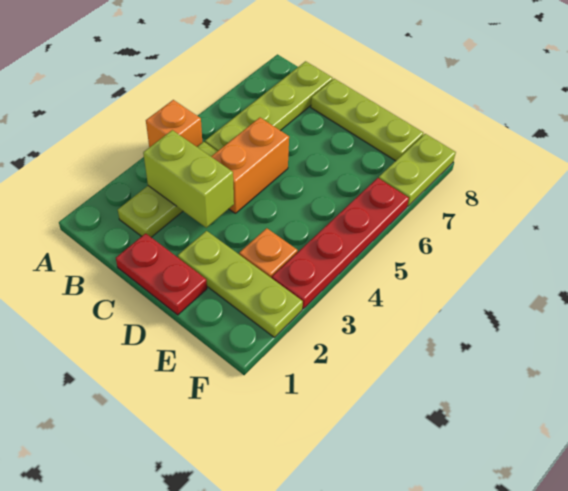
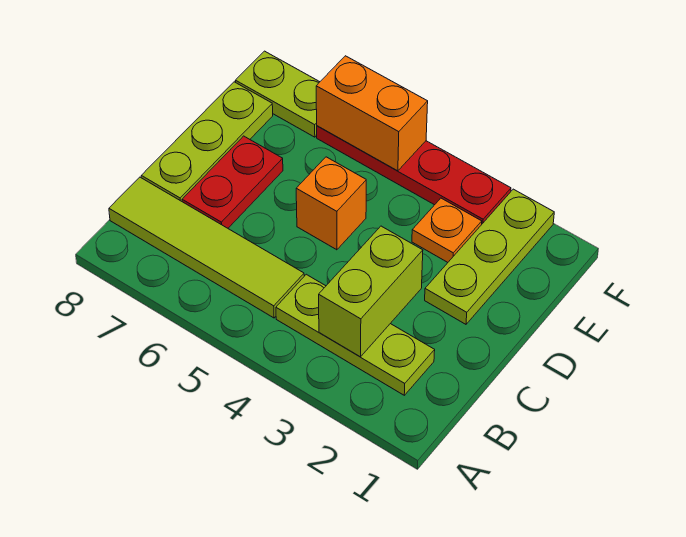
orange brick A4 level 1 -> orange brick D5 level 1
lime plate B5:B8 level 1 -> lime tile B5:B8 level 1
red plate C1:D1 level 1 -> red plate C7:D7 level 1
orange brick C4:C5 level 1 -> orange brick F5:F6 level 2

